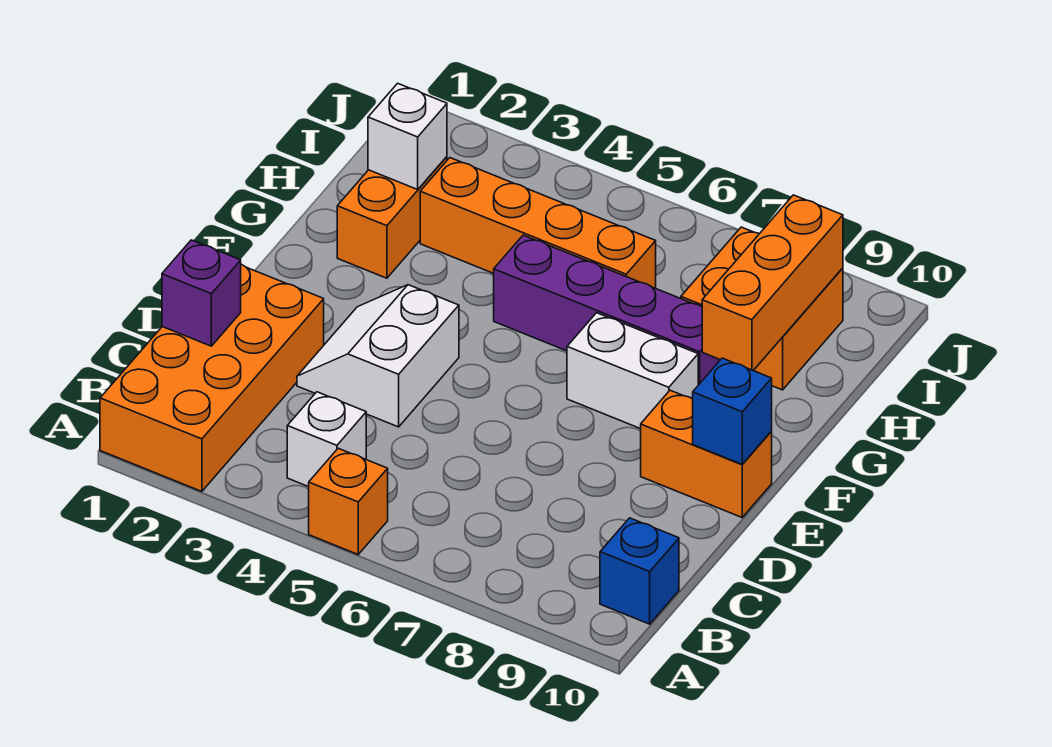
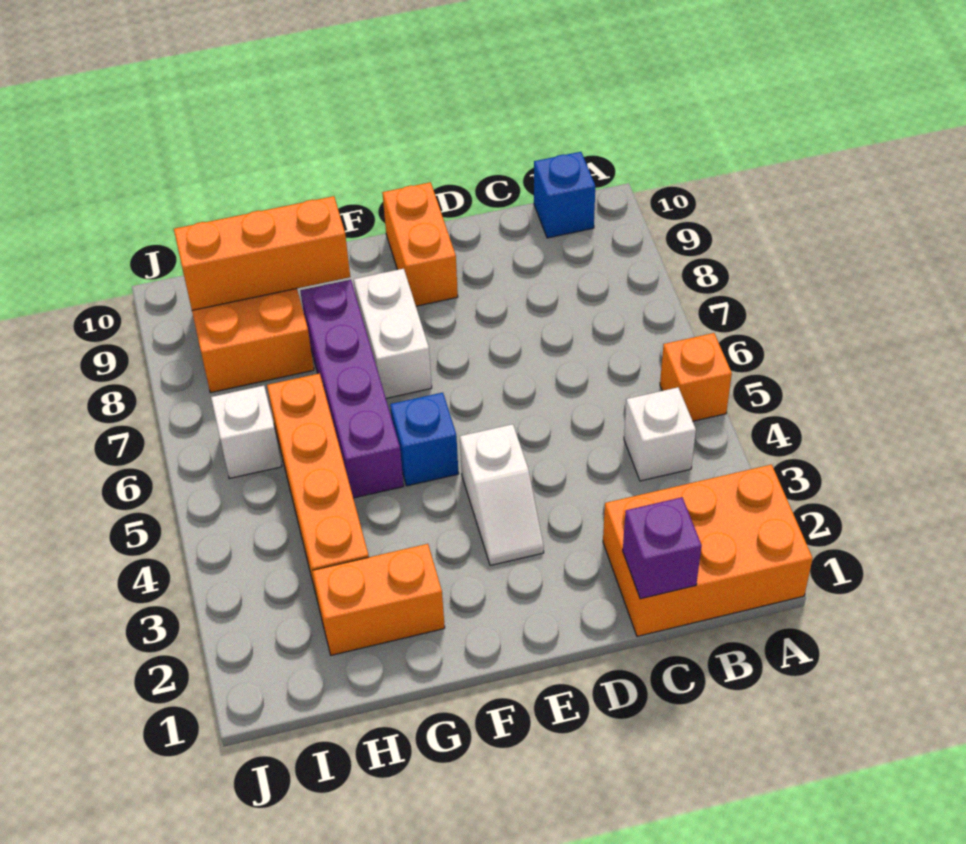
orange brick A1:D2 level 1 -> orange brick A1:C2 level 1
white slope D3:E4 level 1 top 4 -> white slope E3:E4 level 1 top 4
blue brick E10 level 2 -> blue brick F5 level 1
white brick H2 level 2 -> white brick I6 level 1

